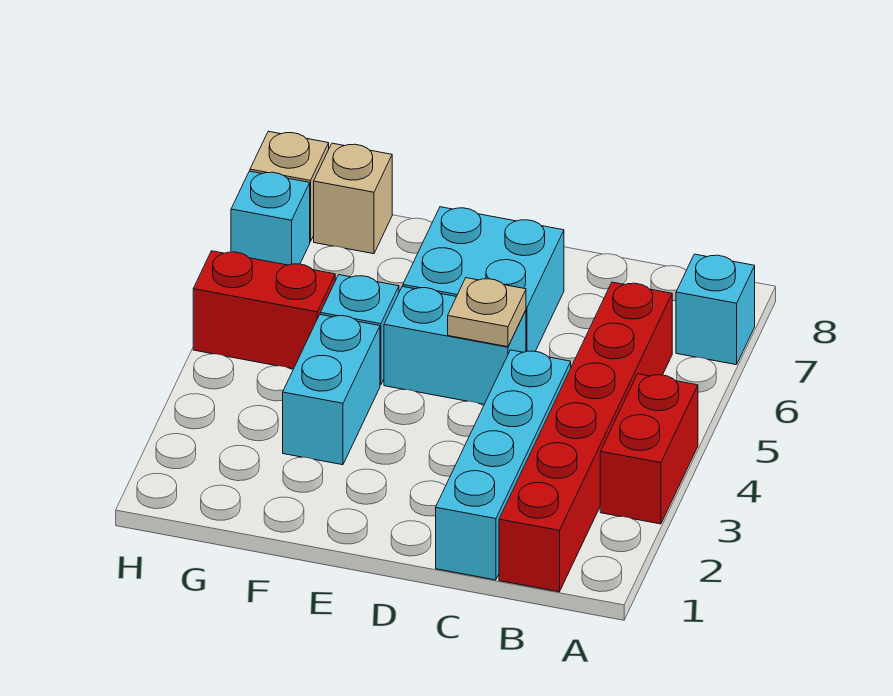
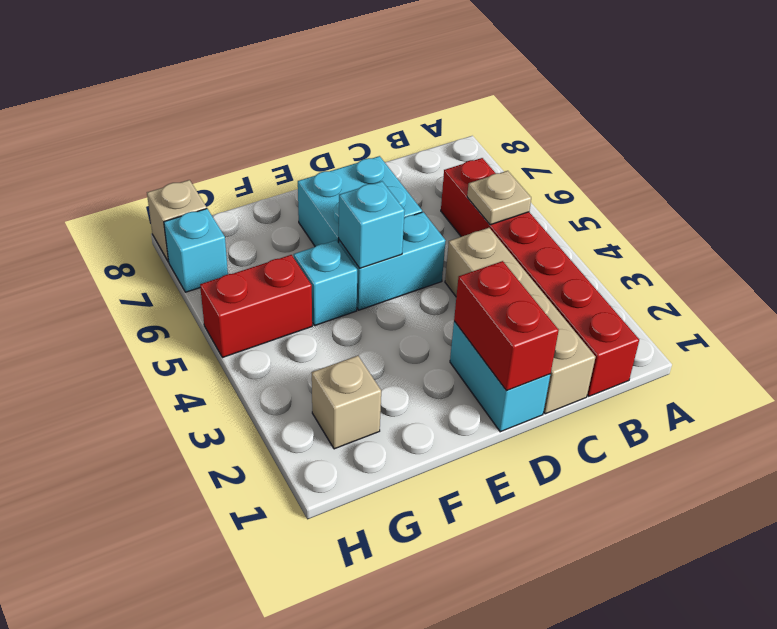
red brick A3:A4 level 1 -> red brick D1:D2 level 2
cyan brick A7 level 1 -> cyan brick E5 level 2
cyan brick C1:C4 level 1 -> tan brick C1:C4 level 1
tan plate D5 level 2 -> tan plate B5 level 2
cyan brick F3:F4 level 1 -> cyan brick D1:D2 level 1
tan brick G8 level 1 -> tan brick G2 level 1

